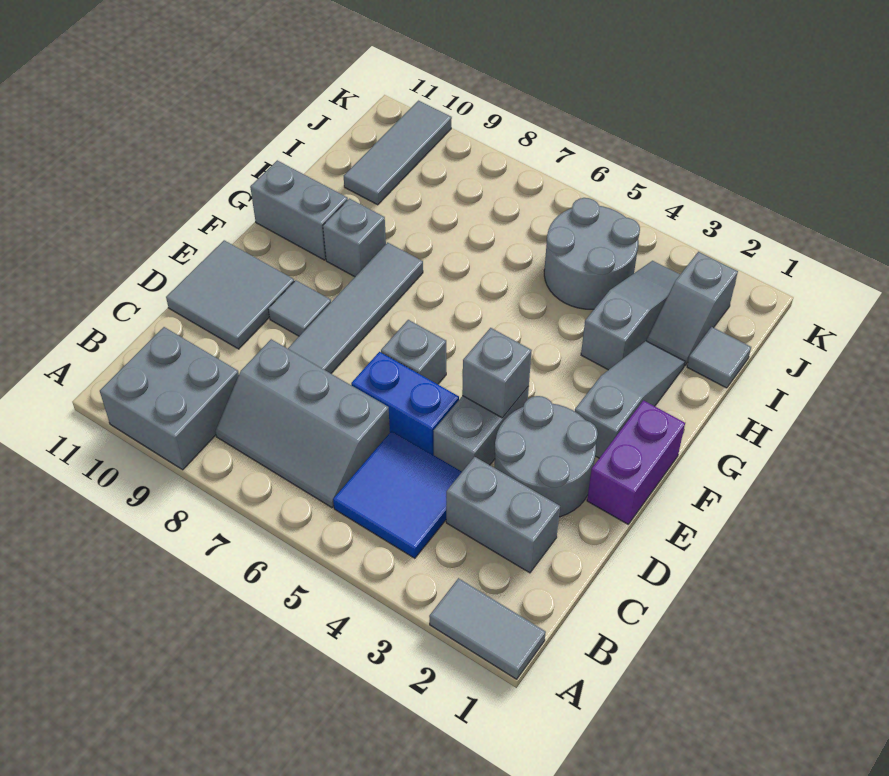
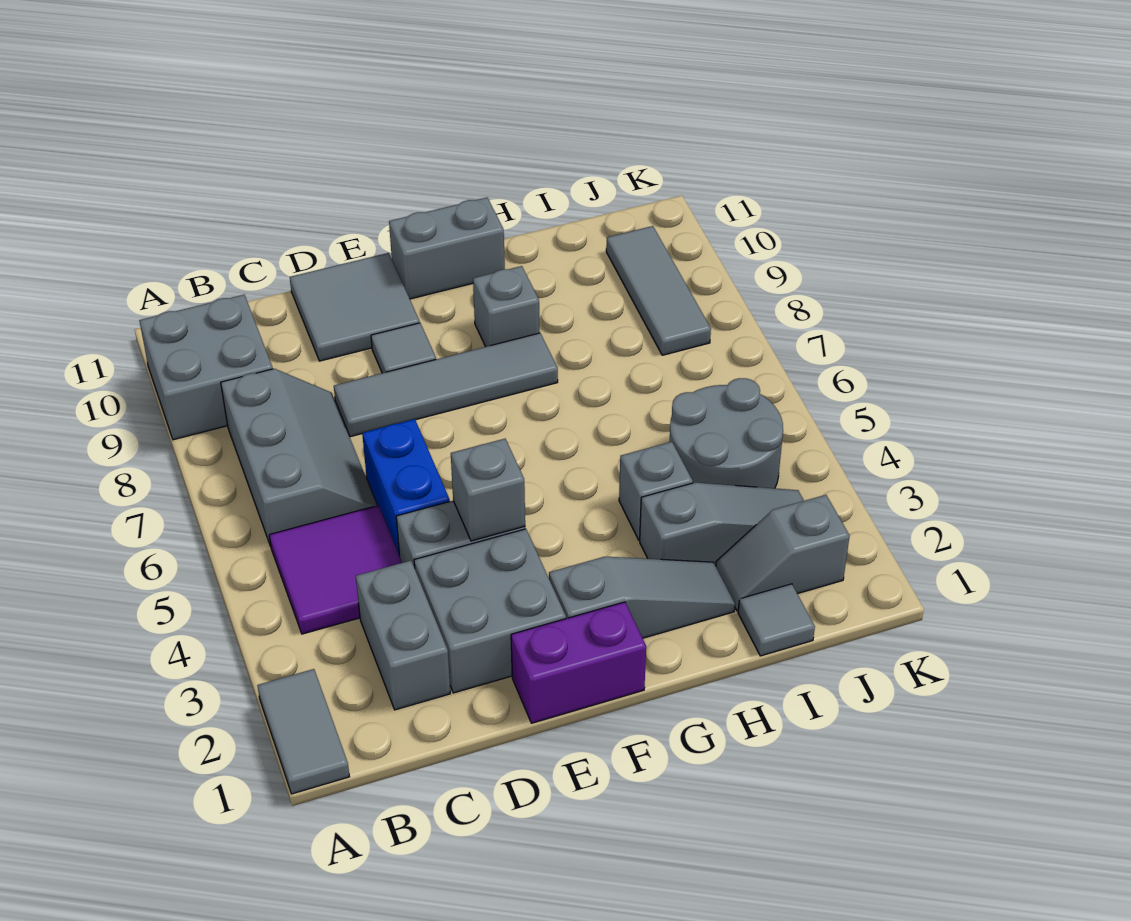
blue tile B4:C5 level 1 -> purple tile B4:C5 level 1
grey slope B6:C8 level 1 top C -> grey slope B6:C8 level 1 top B
grey round brick D2:E3 level 1 -> grey brick D2:E3 level 1
grey brick E6 level 1 -> grey brick H4 level 1
grey brick G10:G11 level 1 -> grey brick F11:G11 level 1
grey tile I10:K10 level 1 -> grey tile J8:J10 level 1

